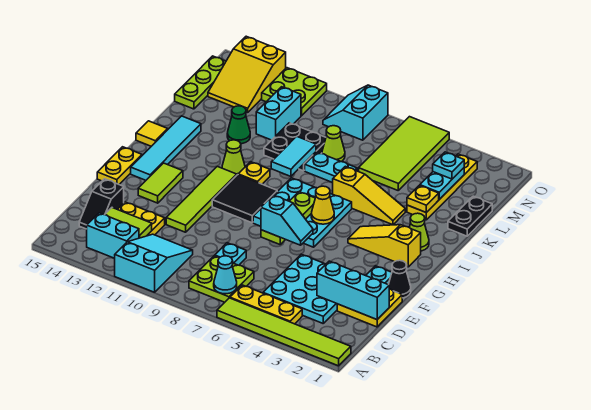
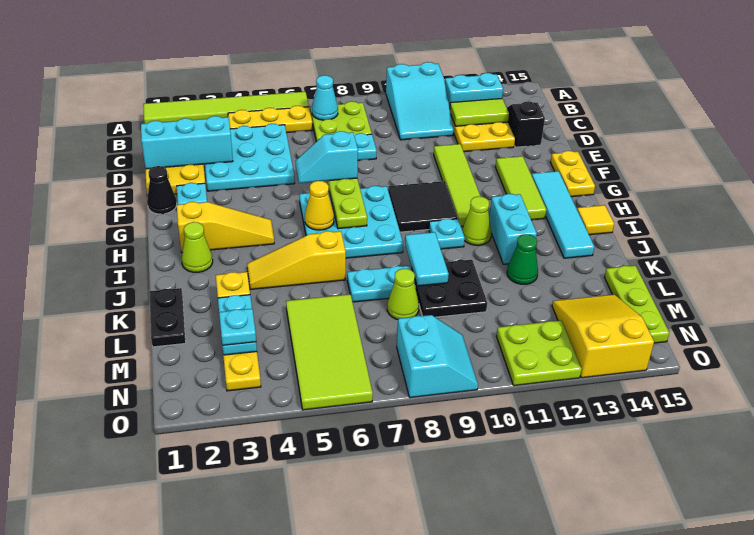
lime tile F13:G13 level 1 -> lime tile F13:H13 level 1
yellow plate I10 level 1 -> cyan plate I10 level 1
cyan brick L11:M11 level 1 -> cyan brick I12:J12 level 1

